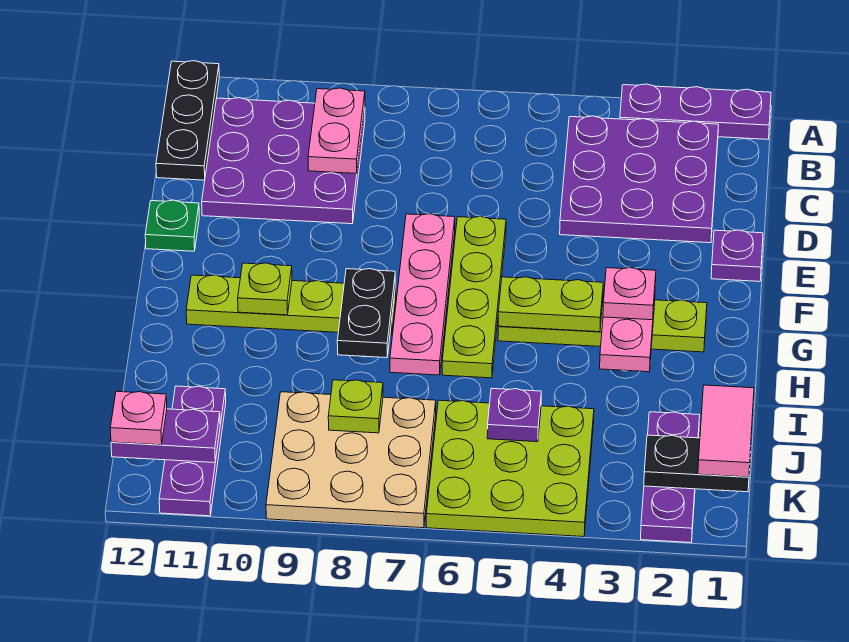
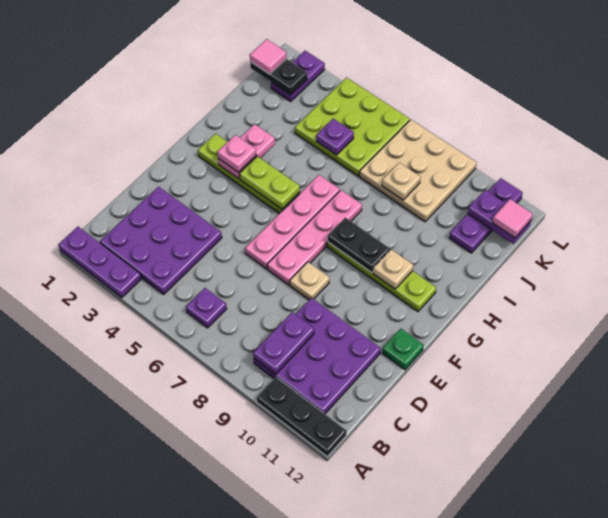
black plate A12:C12 level 1 -> black plate A10:A12 level 1
pink plate B9:C9 level 2 -> purple plate B9:C9 level 2
purple plate E1 level 1 -> purple plate B6 level 1
lime plate E6:H6 level 1 -> pink plate E6:H6 level 1
none -> tan plate E8 level 1
black plate G8:H8 level 2 -> black plate G8:G9 level 2
lime plate G10 level 2 -> tan plate G10 level 2
pink tile J1:K1 level 3 -> pink tile K1 level 3
purple plate J2:L2 level 1 -> purple plate K2:L2 level 1
lime plate J8 level 2 -> tan plate J8 level 2
pink plate K12 level 3 -> pink tile K12 level 3

